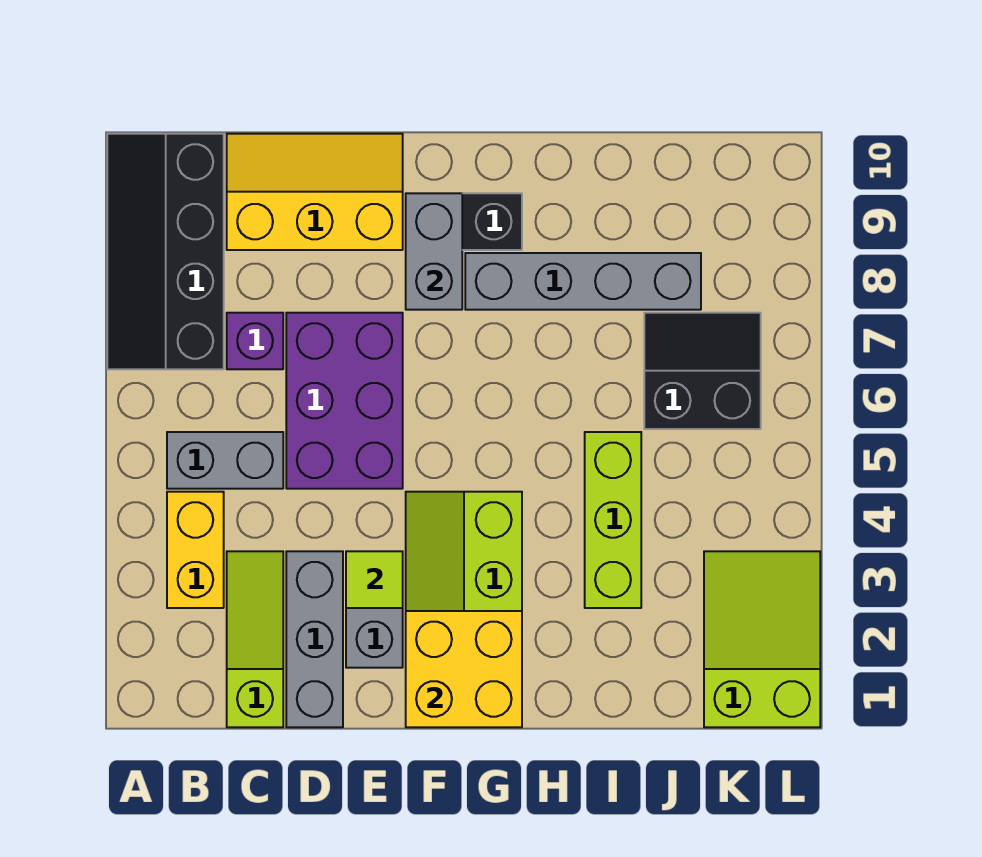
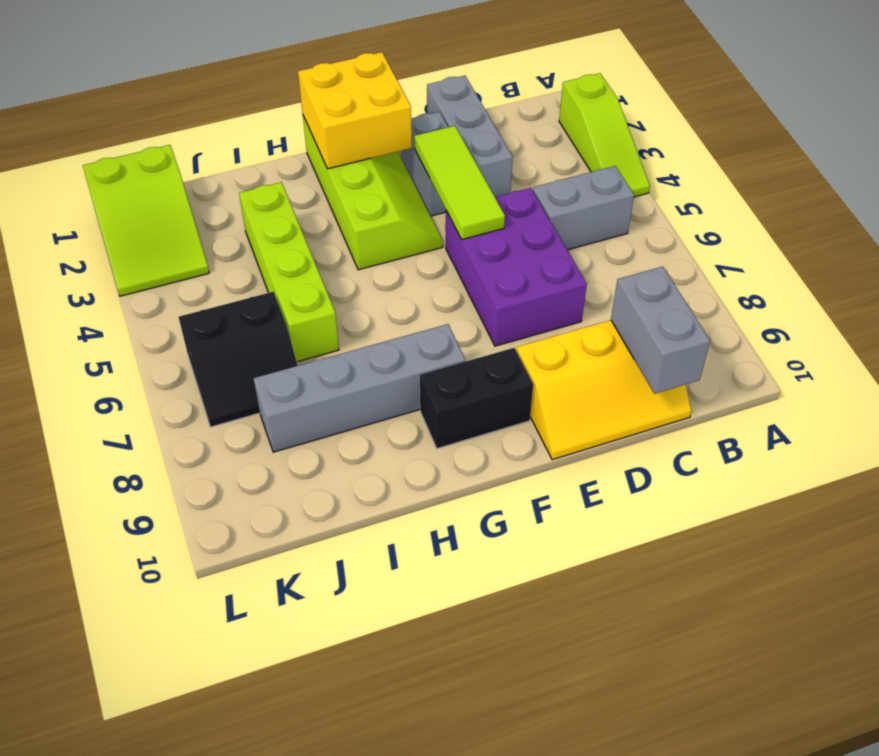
black slope A7:B10 level 1 top B -> none
yellow brick B3:B4 level 1 -> none
lime slope C1:C3 level 1 top 1 -> lime slope A2:A4 level 1 top 2
purple brick C7 level 1 -> none
lime tile E3 level 2 -> lime tile E3:E5 level 2
grey brick F8:F9 level 2 -> grey brick C9:C10 level 2
lime brick I3:I5 level 1 -> lime brick I3:I6 level 1

